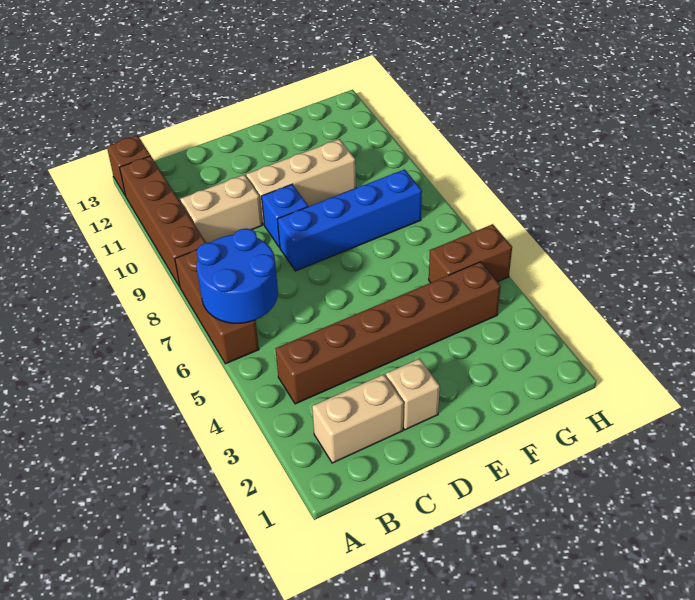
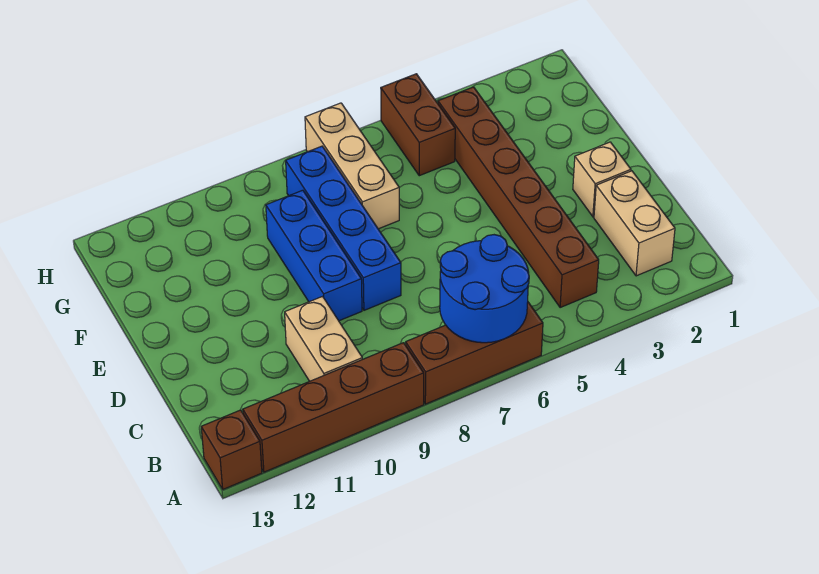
blue brick D9 level 1 -> blue brick D9:F9 level 1
tan brick D10:F10 level 1 -> tan brick F7:H7 level 1

